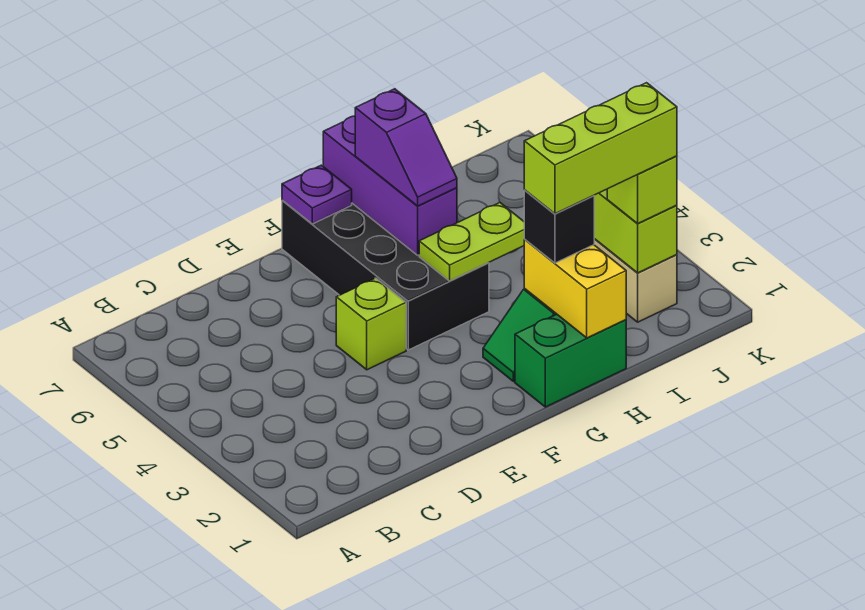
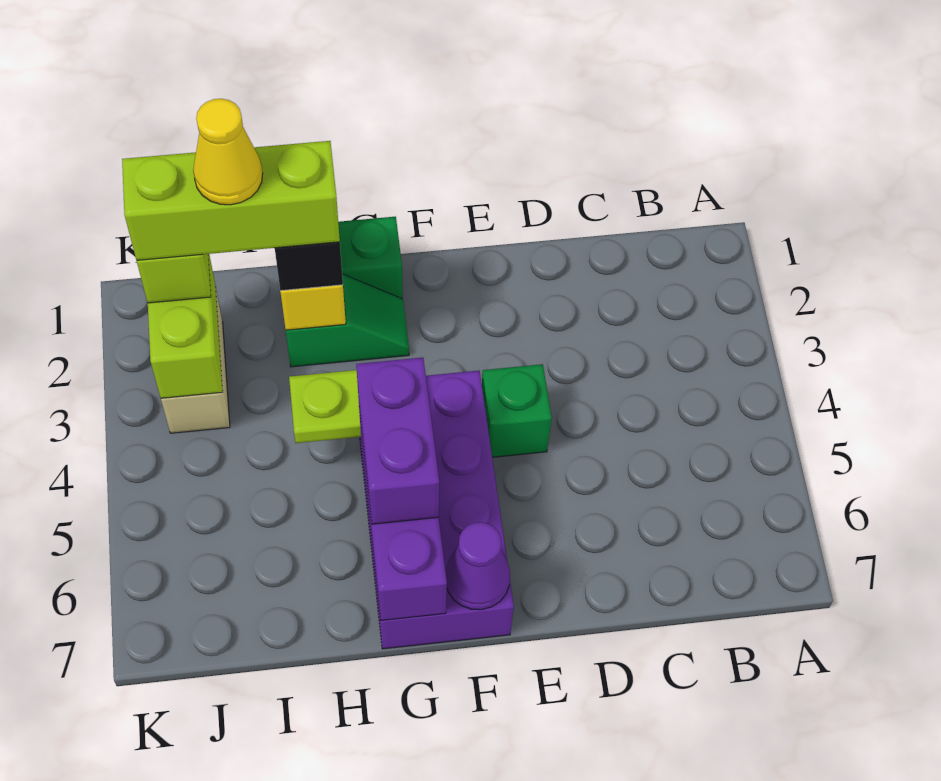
lime brick E4 level 1 -> green brick E4 level 1
black brick F4:G7 level 1 -> purple brick F4:G7 level 1
purple plate F7 level 2 -> purple cone F7 level 2
purple slope G5:G6 level 3 top 6 -> purple brick G5:G6 level 3
none -> yellow cone I2 level 5

